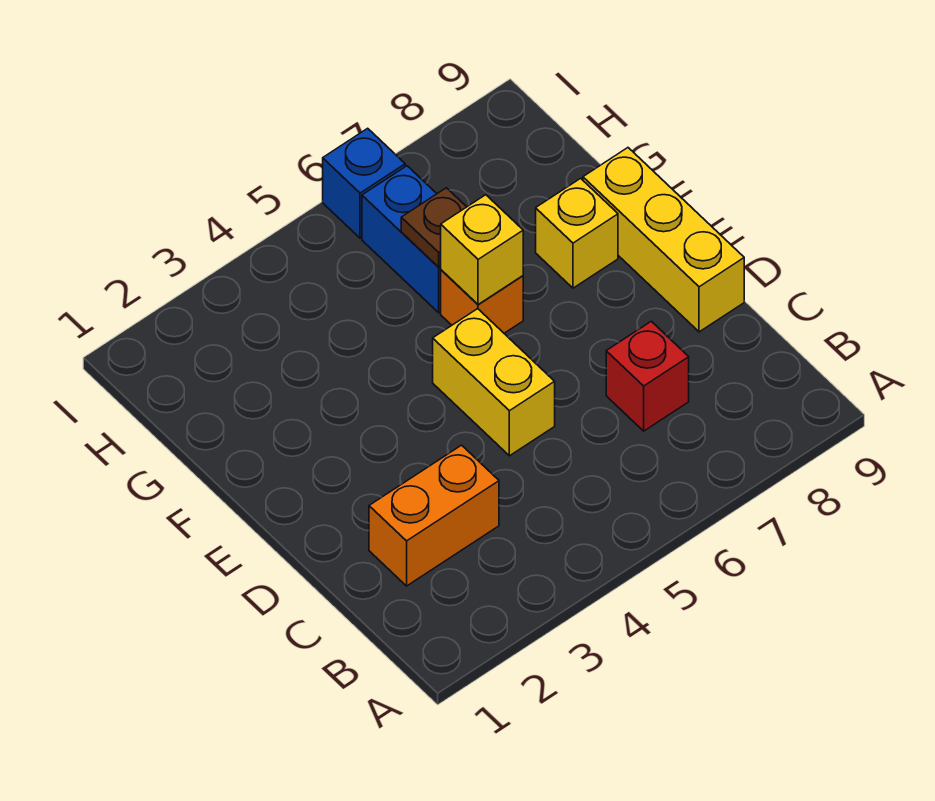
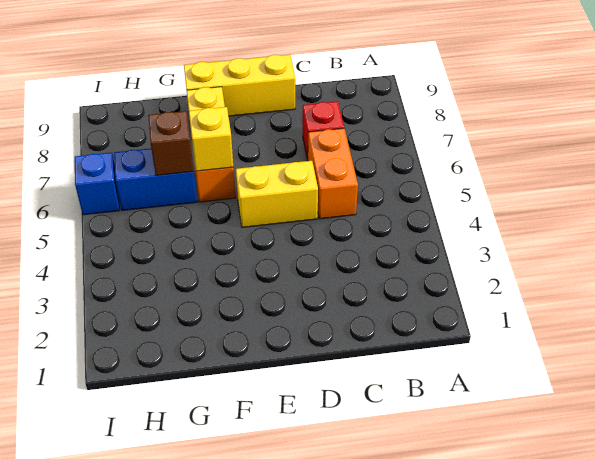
orange brick C2:C3 level 1 -> orange brick C5:C6 level 1
brown plate G6 level 2 -> brown brick G6 level 2

